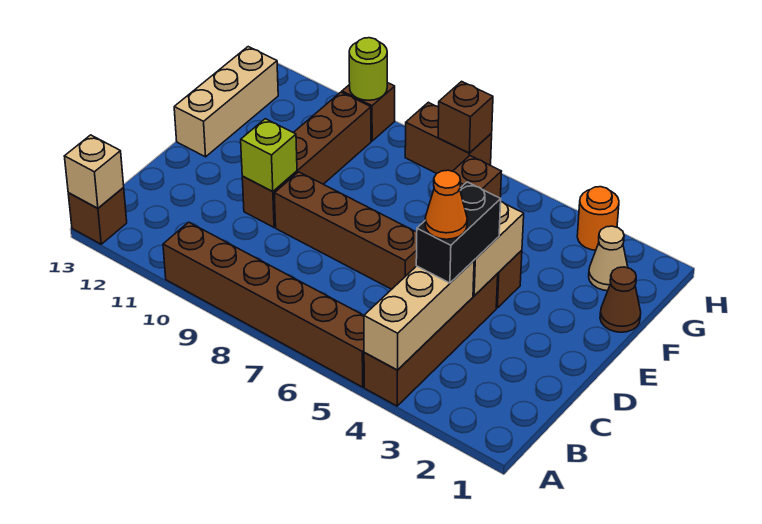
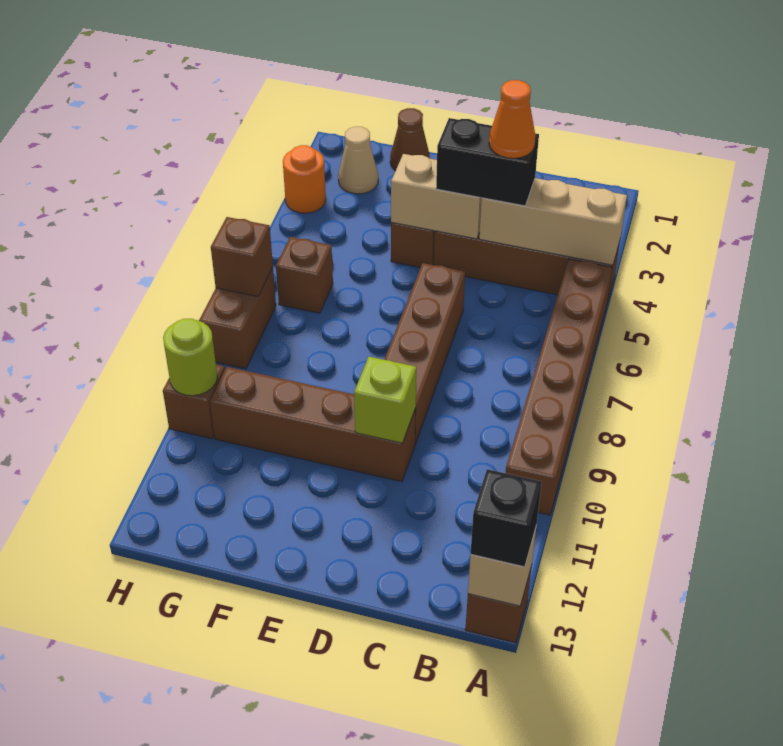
none -> black brick A13 level 3
tan brick E13:G13 level 1 -> none

